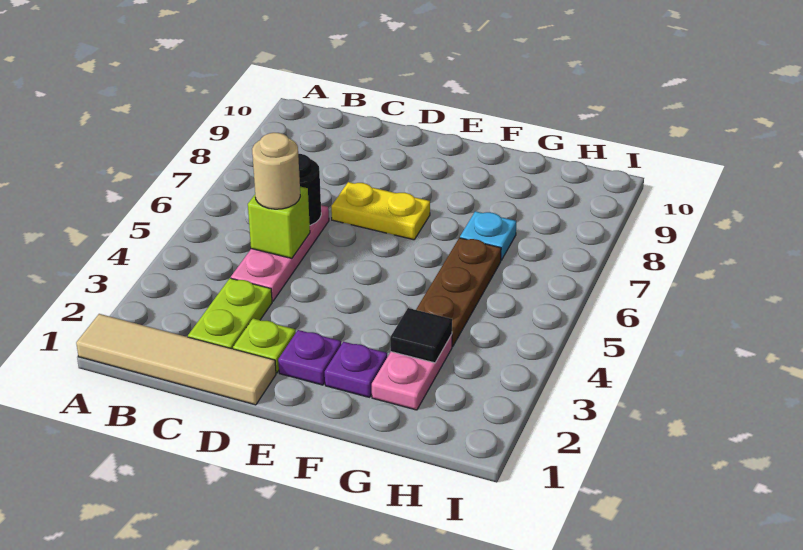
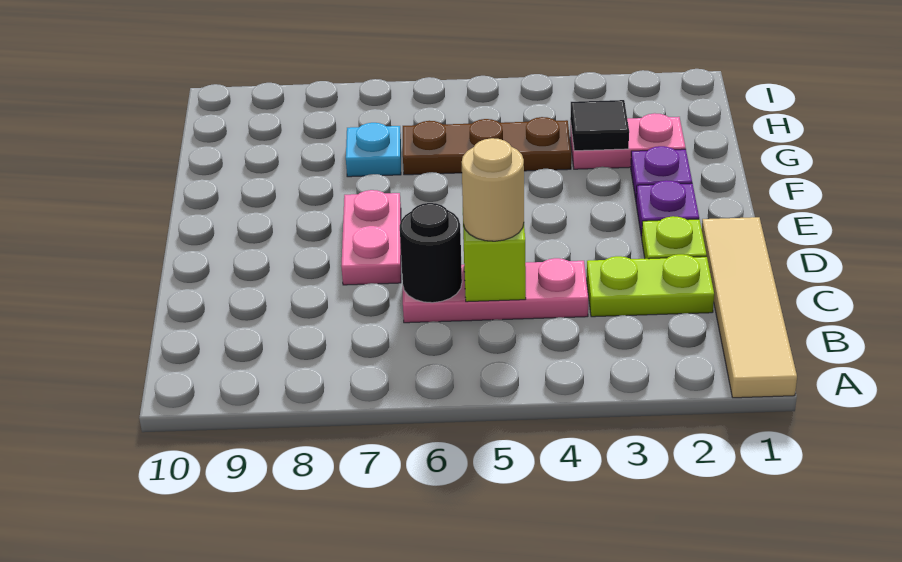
yellow plate D7:E7 level 1 -> pink plate D7:E7 level 1

